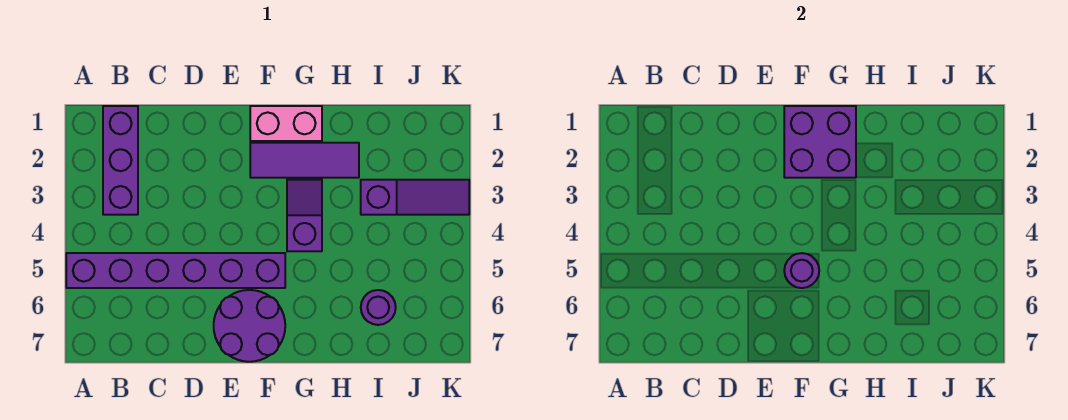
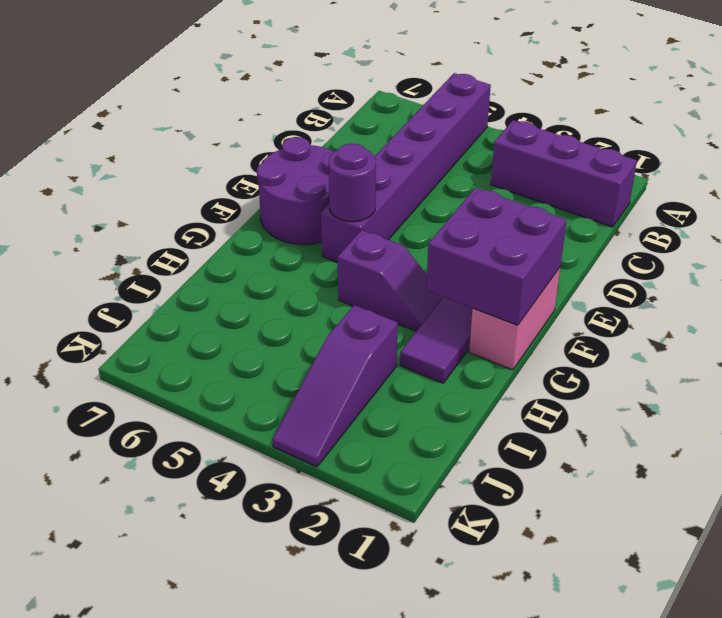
purple round brick I6 level 1 -> none

